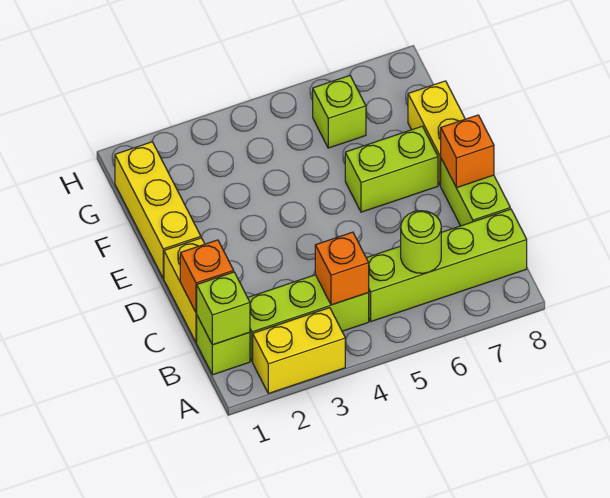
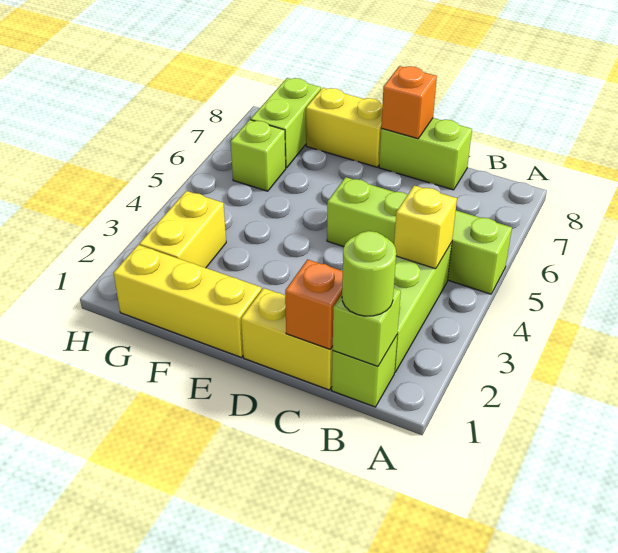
yellow brick A2:A3 level 1 -> yellow brick G2:G3 level 1
orange brick B4 level 2 -> yellow brick B4 level 2
lime brick B5:B8 level 1 -> lime brick A5:D5 level 1
lime round brick B6 level 2 -> lime round brick B1 level 3
lime brick E6:E7 level 1 -> lime brick G7:G8 level 1

